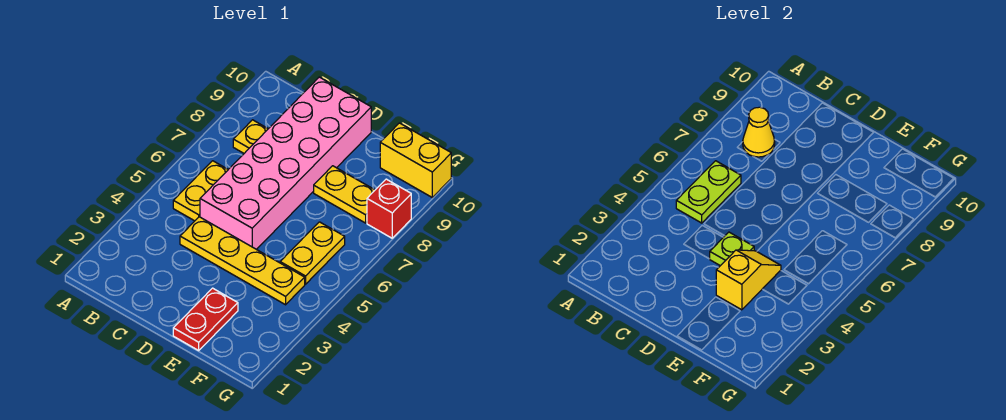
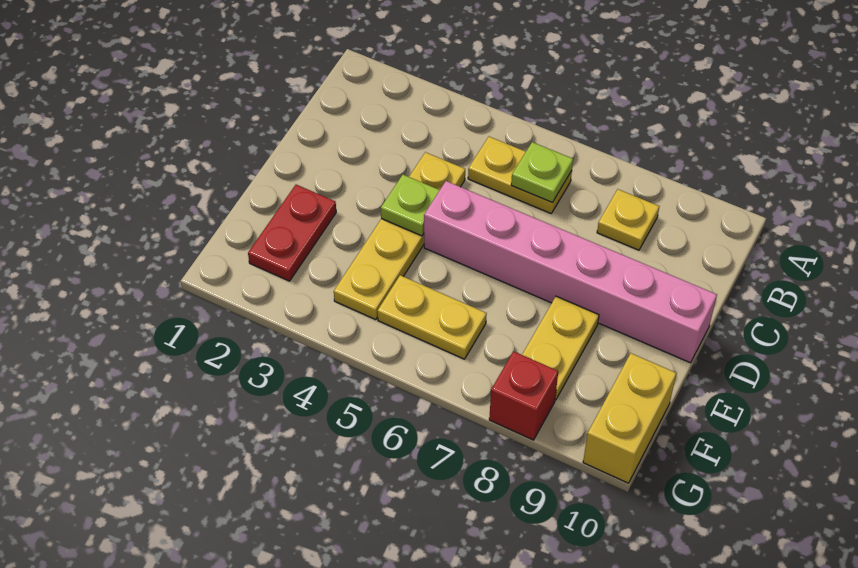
lime plate B5:B6 level 2 -> lime plate B6 level 2
yellow cone B8 level 2 -> none
pink brick C5:D10 level 1 -> pink brick D5:D10 level 1
red plate E1:E2 level 1 -> red plate E2:F2 level 1
yellow slope E3:E4 level 2 top 3 -> none

